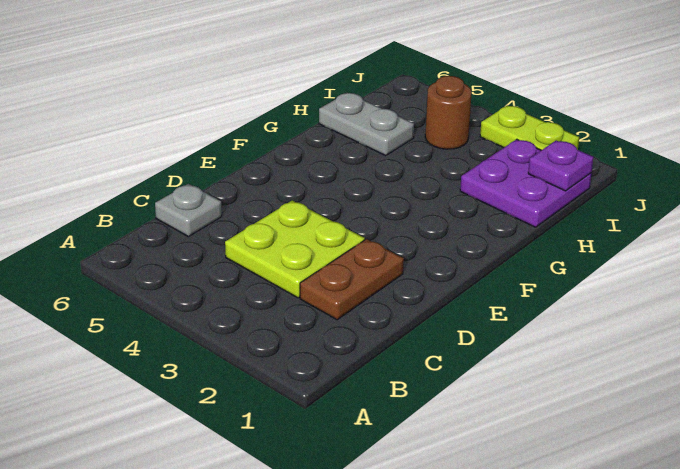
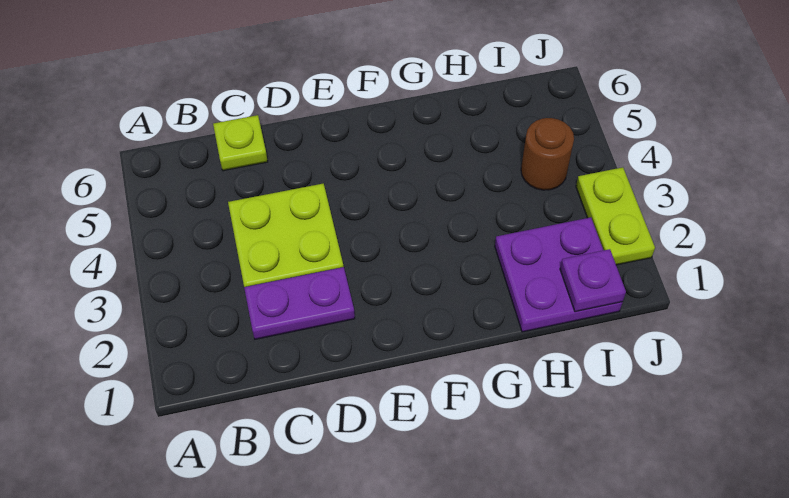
brown plate C2:D2 level 1 -> purple plate C2:D2 level 1
grey plate C6 level 1 -> lime plate C6 level 1
grey plate H5:H6 level 1 -> none

